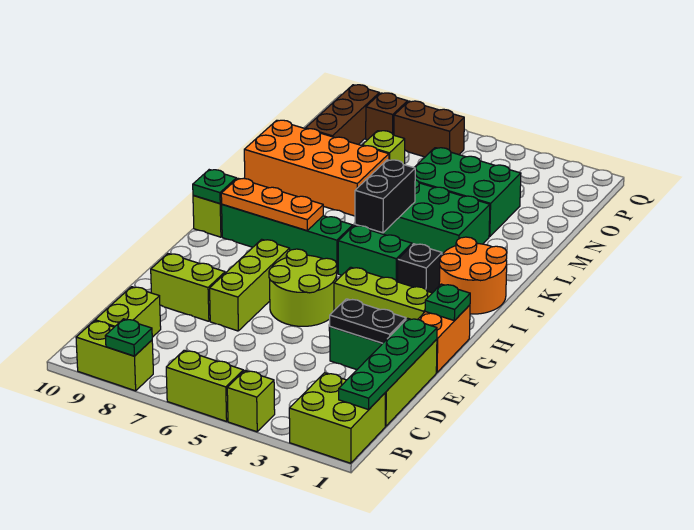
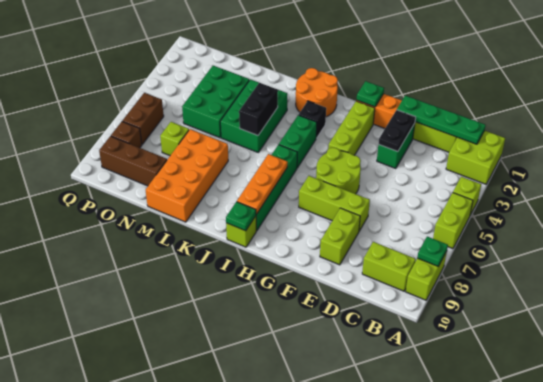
black brick J5:K5 level 2 -> black brick K4:K5 level 2

